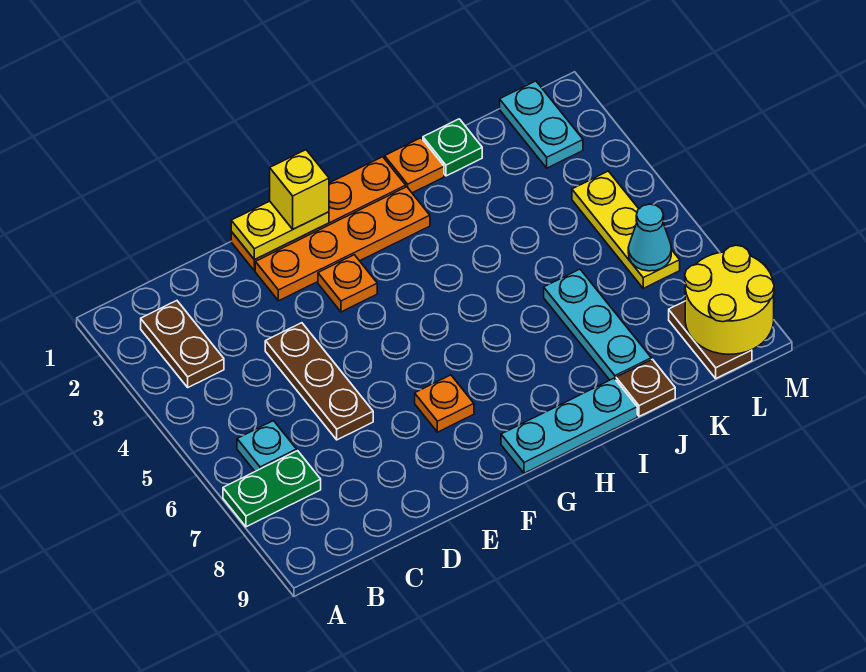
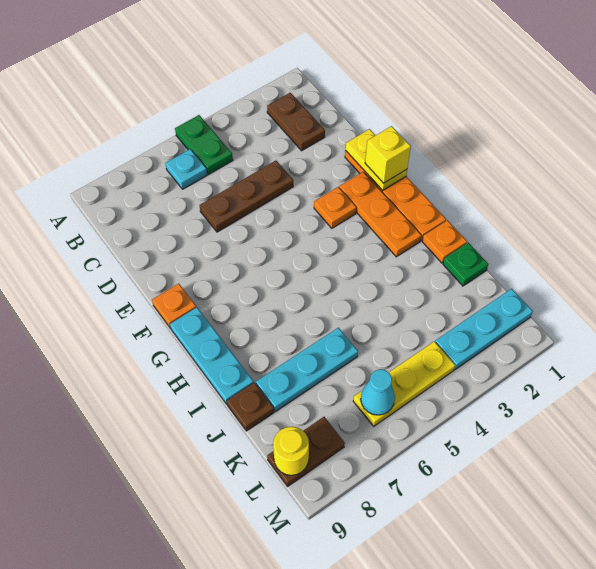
green plate A7:B7 level 1 -> green plate A5:B5 level 1
brown plate B2:B3 level 1 -> brown plate B2:C2 level 1
orange plate E2:H2 level 1 -> orange plate F2:H2 level 1
orange plate F7 level 1 -> orange plate F9 level 1
cyan plate L1:L2 level 1 -> cyan plate L1:L3 level 1
yellow round brick L8:M9 level 2 -> yellow round brick L9 level 2

